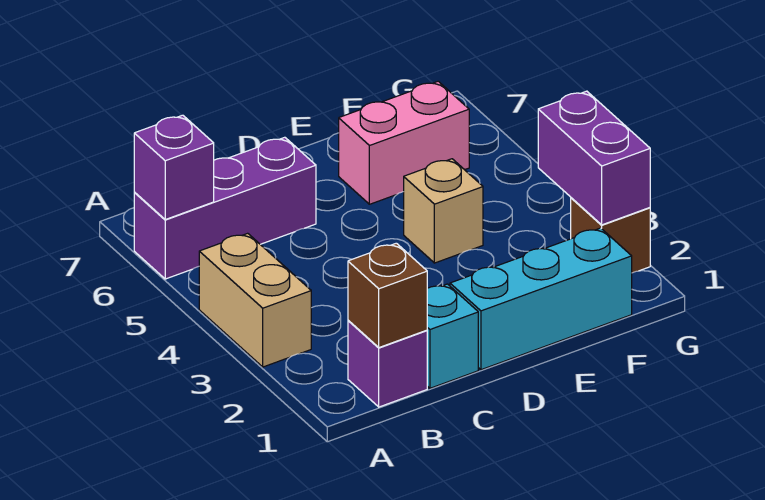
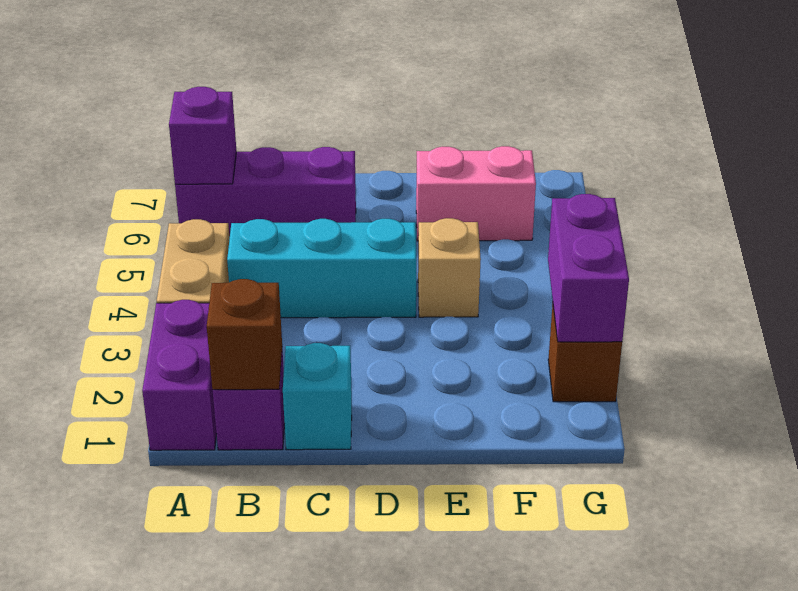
none -> purple brick A1:A2 level 1
cyan brick D1:F1 level 1 -> cyan brick B4:D4 level 1

